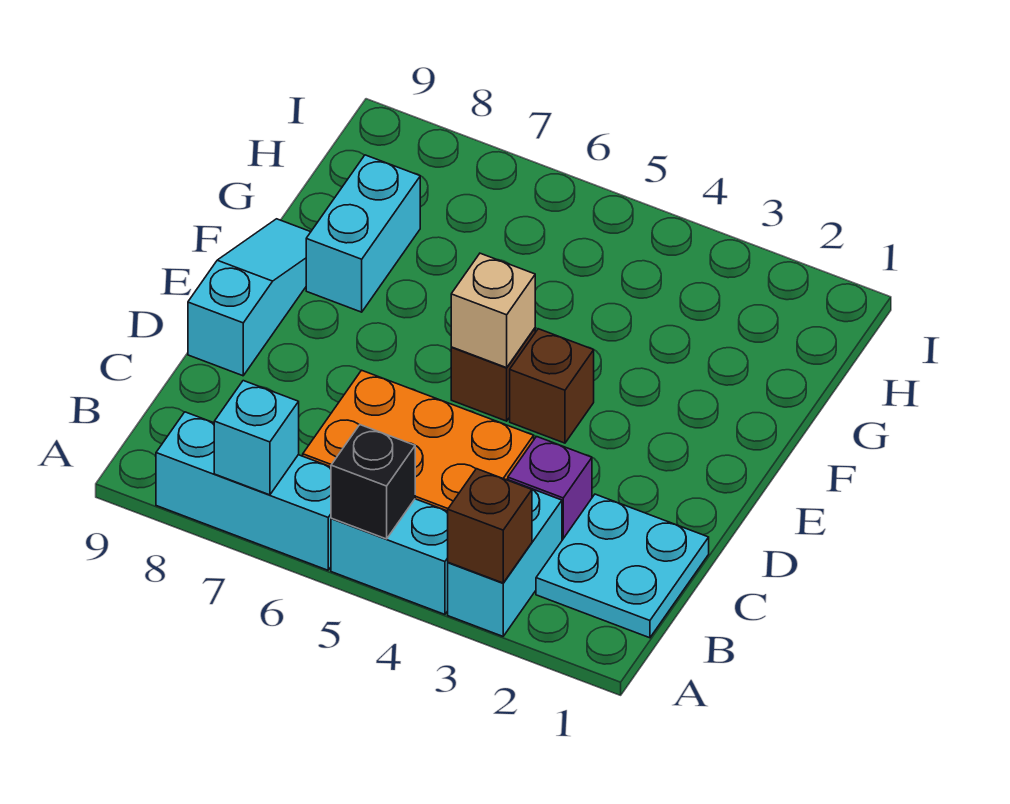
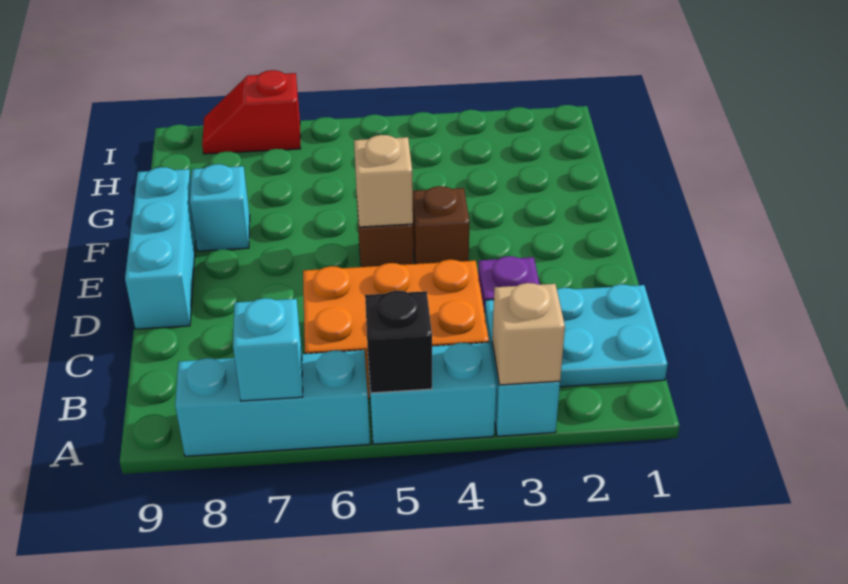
brown brick A3 level 2 -> tan brick A3 level 2
cyan slope D9:F9 level 1 top D -> cyan brick D9:F9 level 1
cyan brick F8:G8 level 1 -> cyan brick F8 level 1
none -> red slope I7:I8 level 1 top 7

